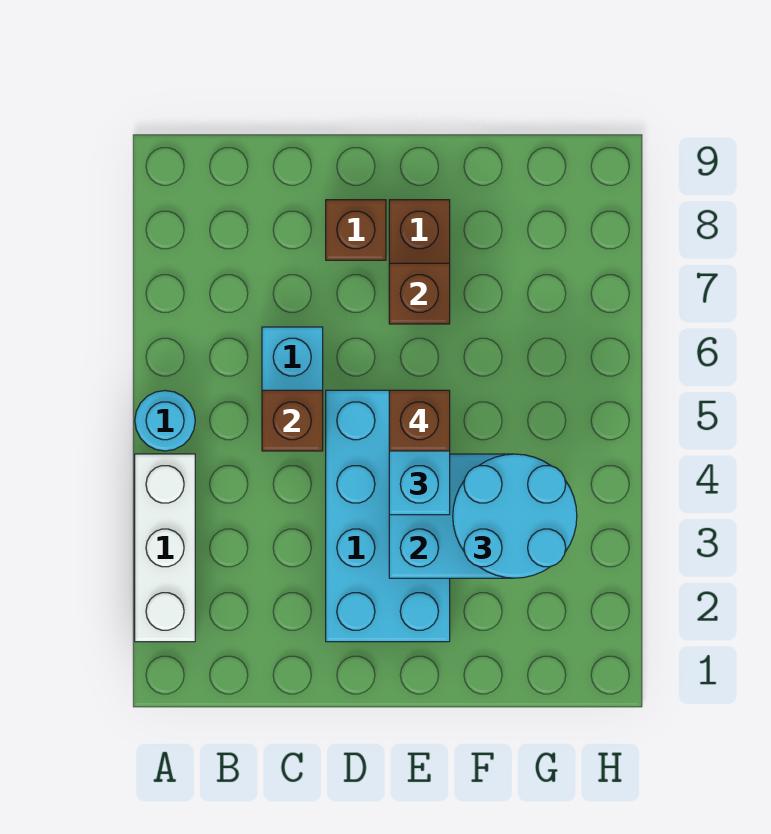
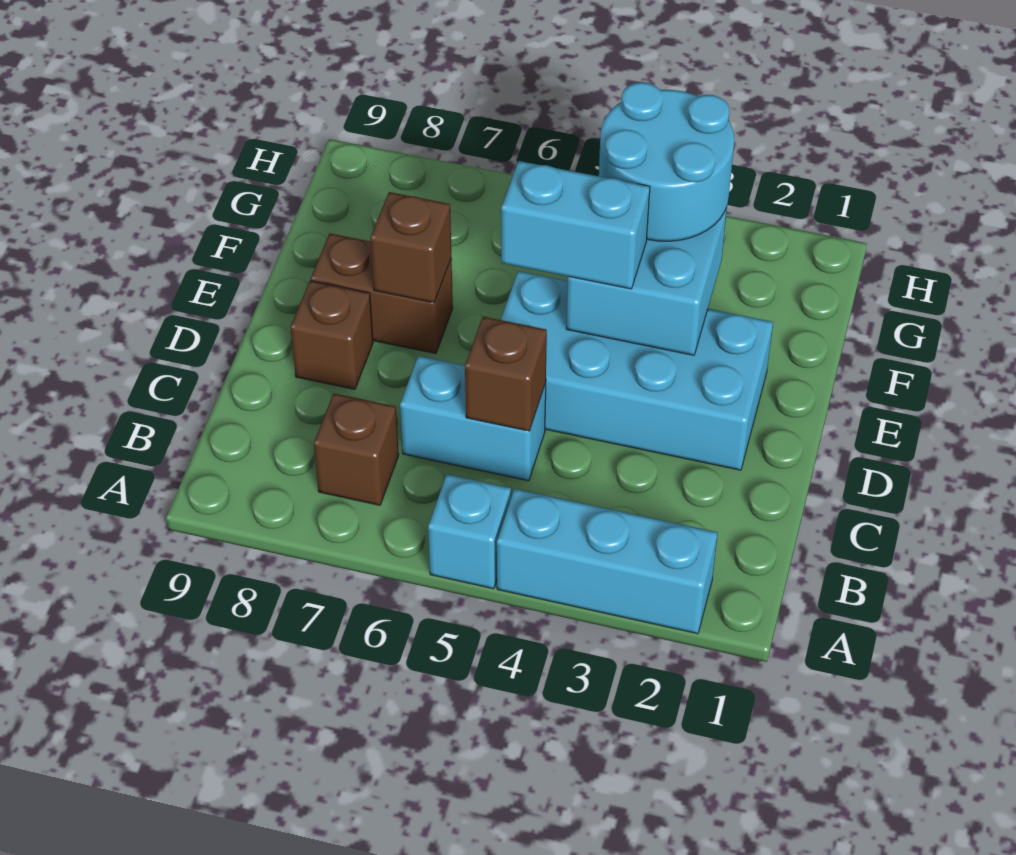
white brick A2:A4 level 1 -> cyan brick A2:A4 level 1
cyan round brick A5 level 1 -> cyan brick A5 level 1
brown brick E5 level 4 -> brown brick B7 level 1

